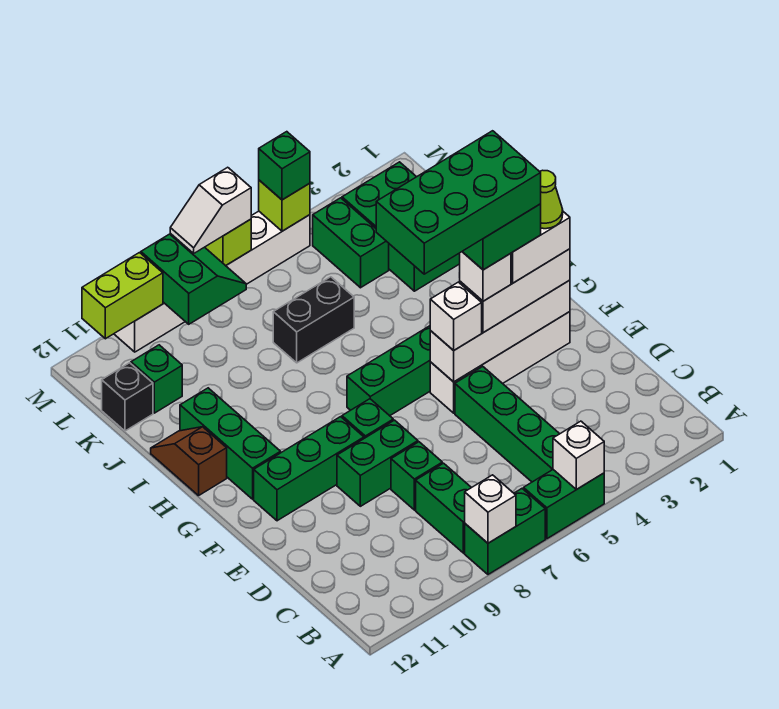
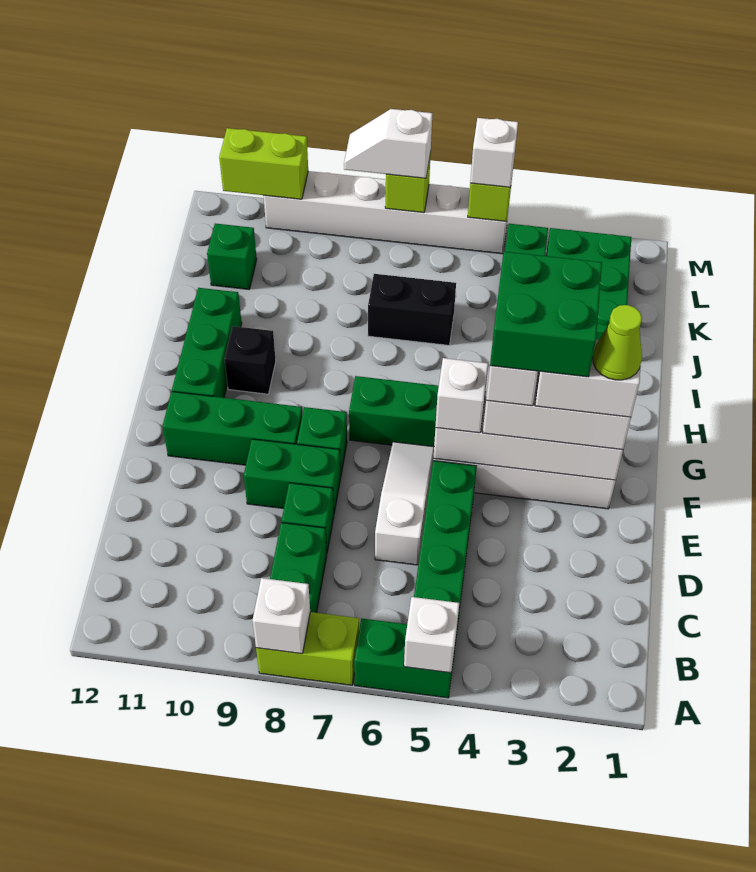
green brick A7:A8 level 1 -> lime brick A7:A8 level 1
none -> white slope D6:F6 level 1 top D
green brick F3:G6 level 6 -> none
brown slope H12:I12 level 1 top H -> none
black brick K12 level 1 -> black brick H10 level 1
green slope L8:M9 level 2 top 9 -> none
green brick M5 level 3 -> white brick M5 level 3

